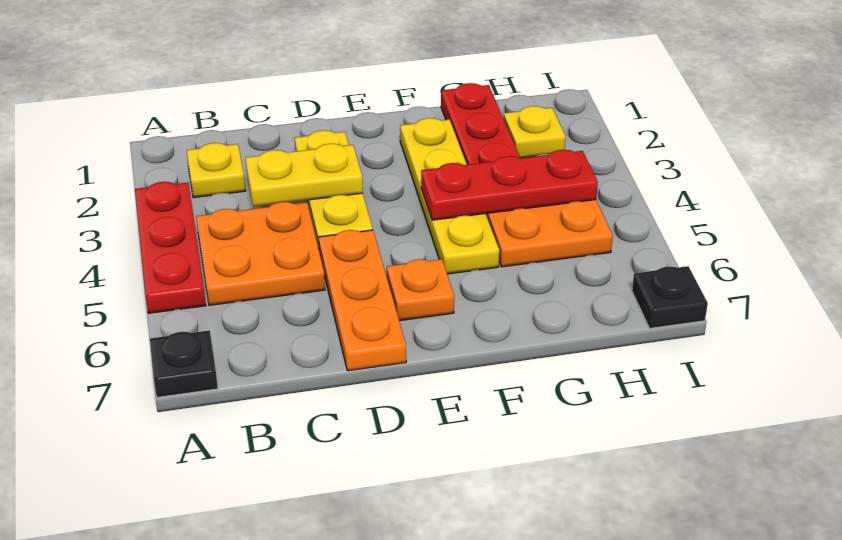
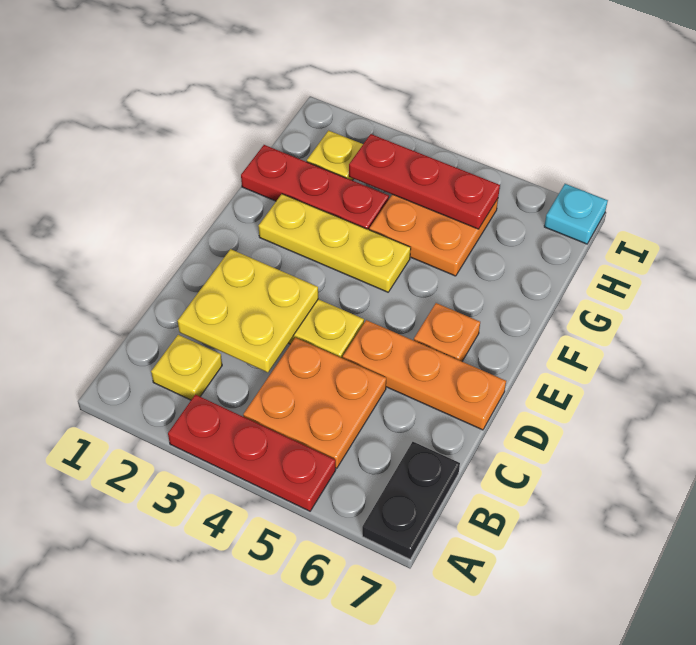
black plate A7 level 1 -> black plate A7:B7 level 1
yellow plate C3:D3 level 2 -> yellow plate C2:D3 level 2
yellow plate F2:F5 level 1 -> yellow plate F2:F4 level 1
red plate F4:H4 level 2 -> red plate H3:H5 level 2
black plate I7 level 1 -> cyan plate I7 level 1

